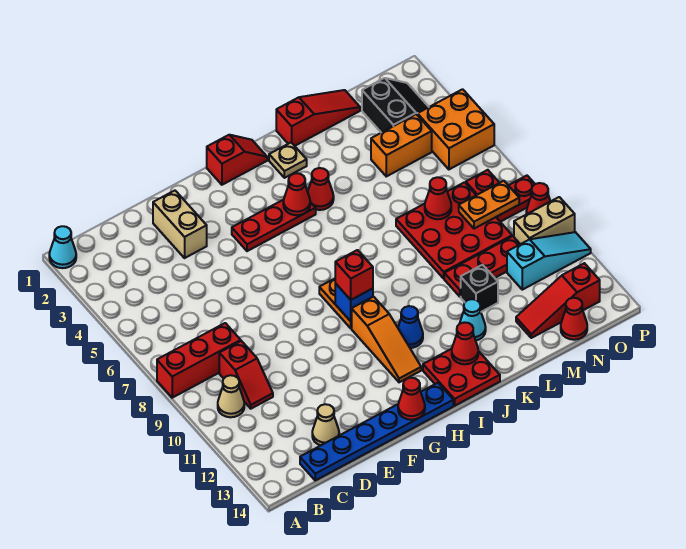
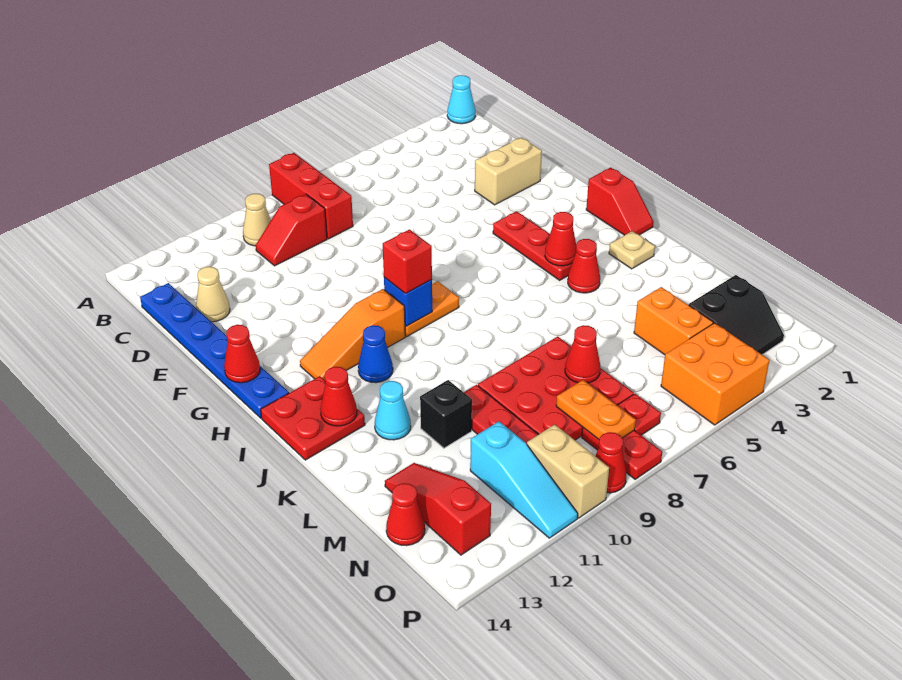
red slope K1:M1 level 1 top K -> none

